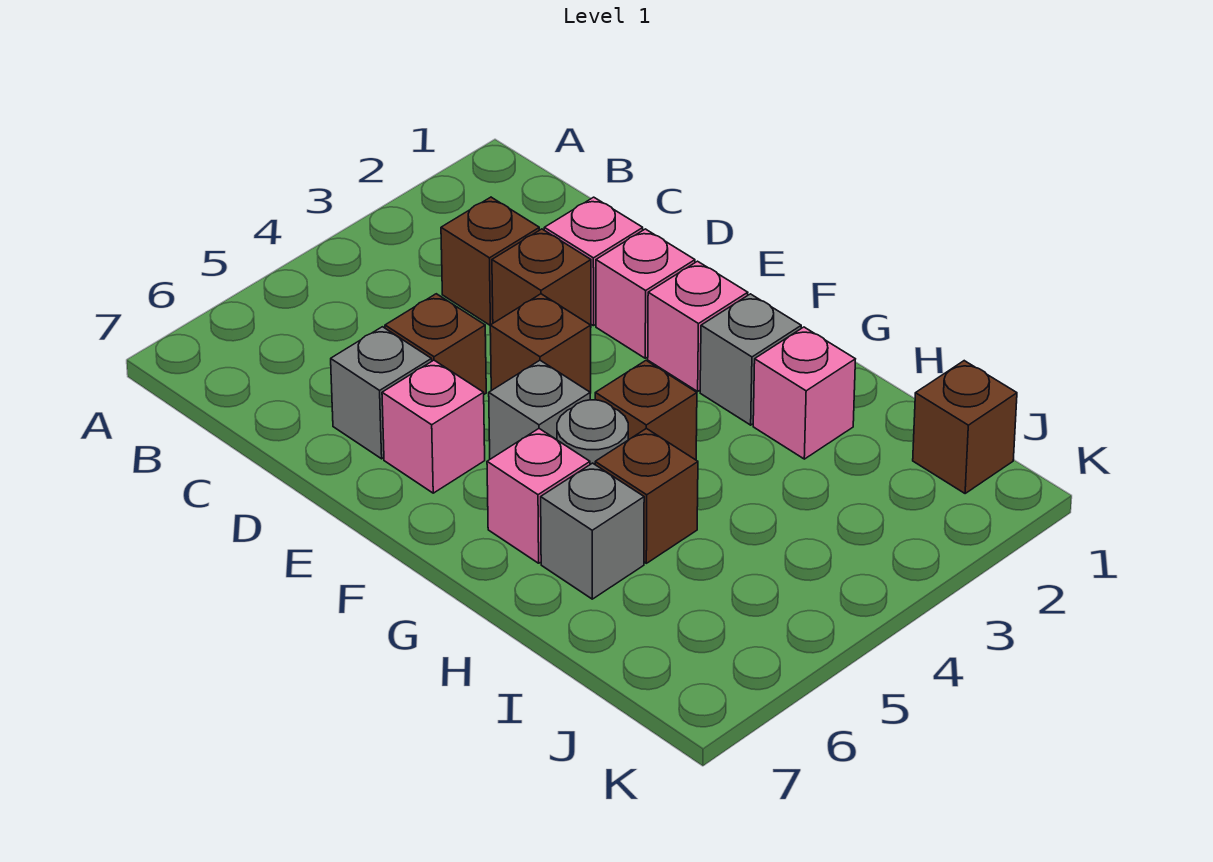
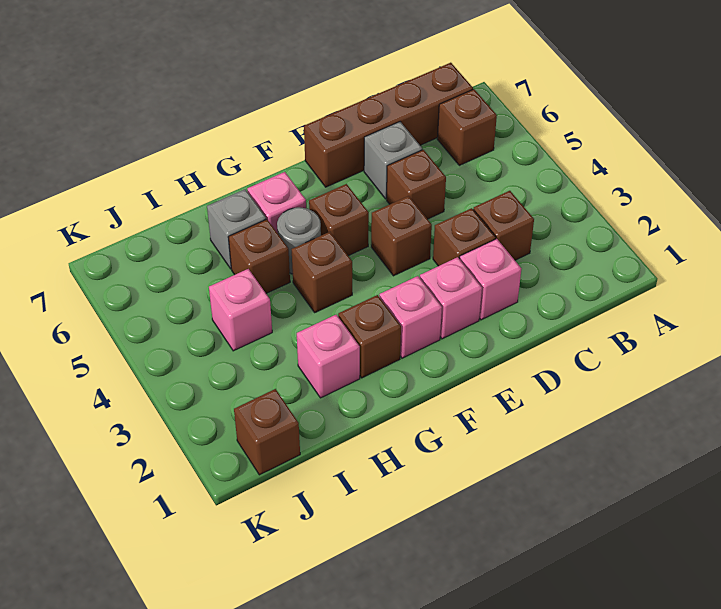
none -> brown brick B6 level 1
none -> brown brick B7:E7 level 1
pink brick E6 level 1 -> pink brick I4 level 1
grey brick F5 level 1 -> brown brick F5 level 1
grey brick G2 level 1 -> brown brick G2 level 1

